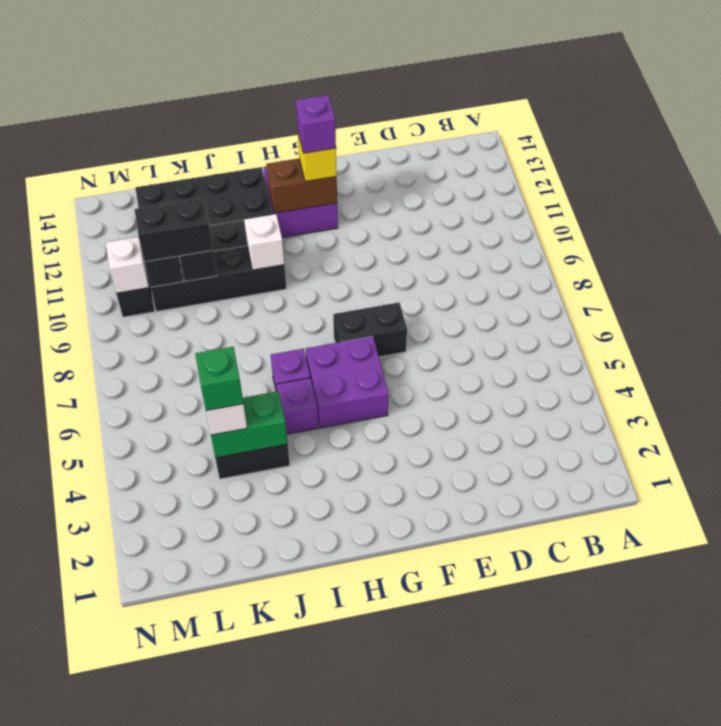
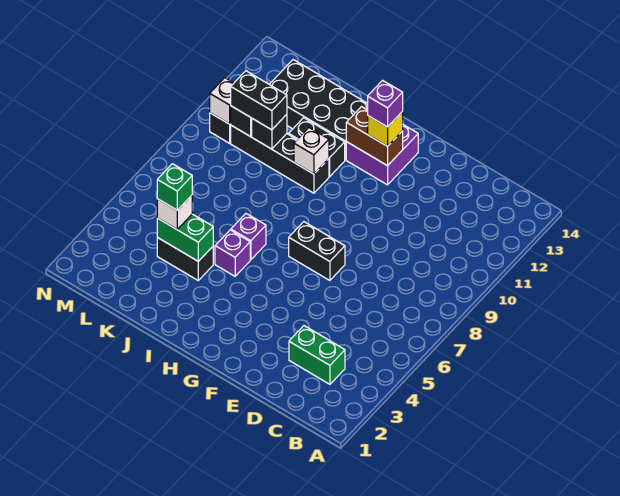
none -> green brick C3:D3 level 1
purple brick G5:H6 level 1 -> none

